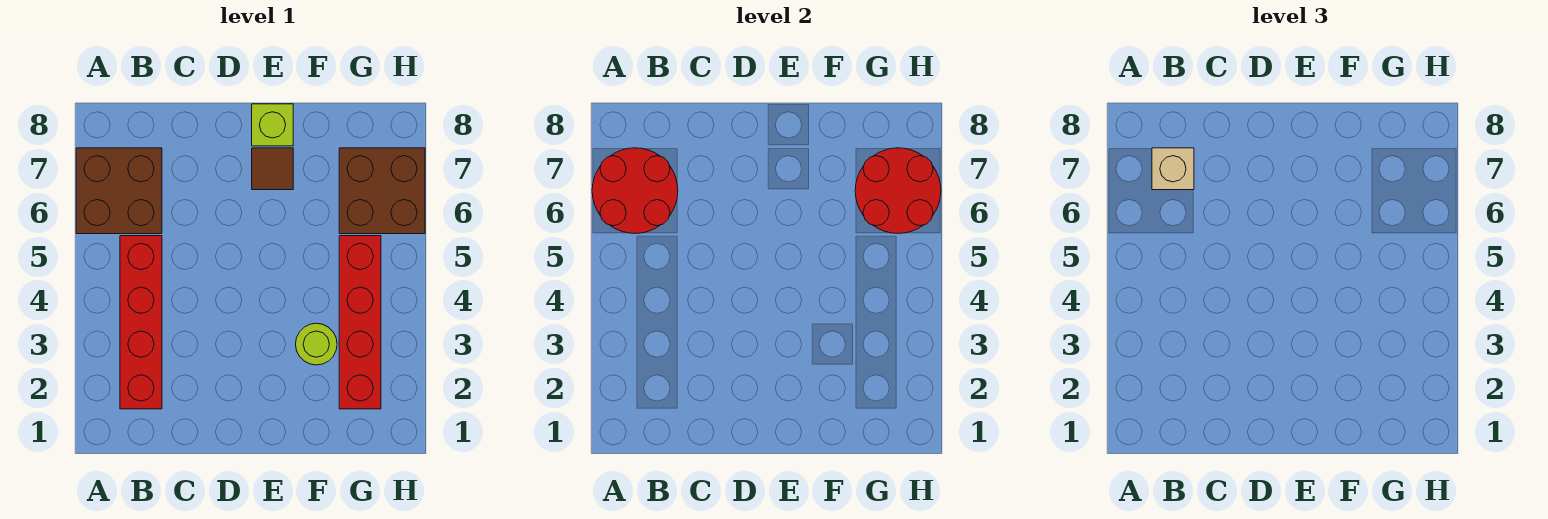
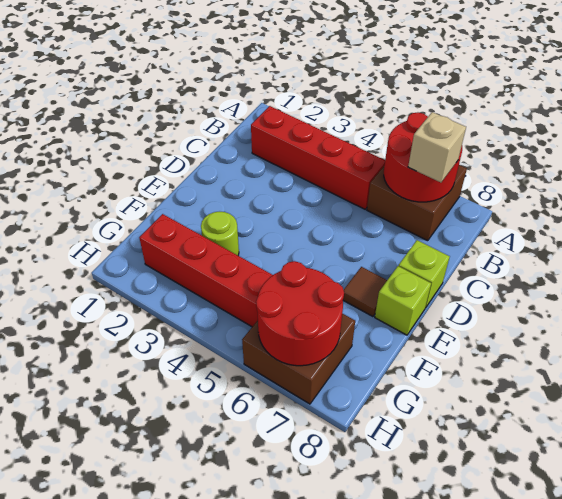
none -> lime brick D8 level 1

